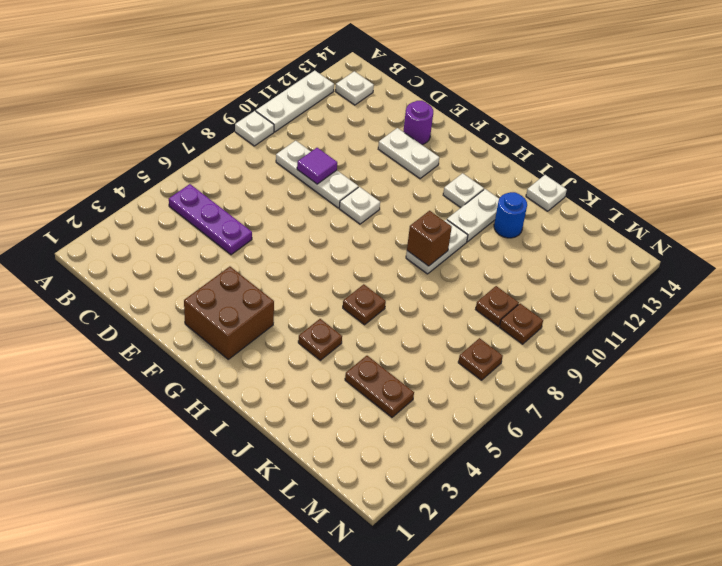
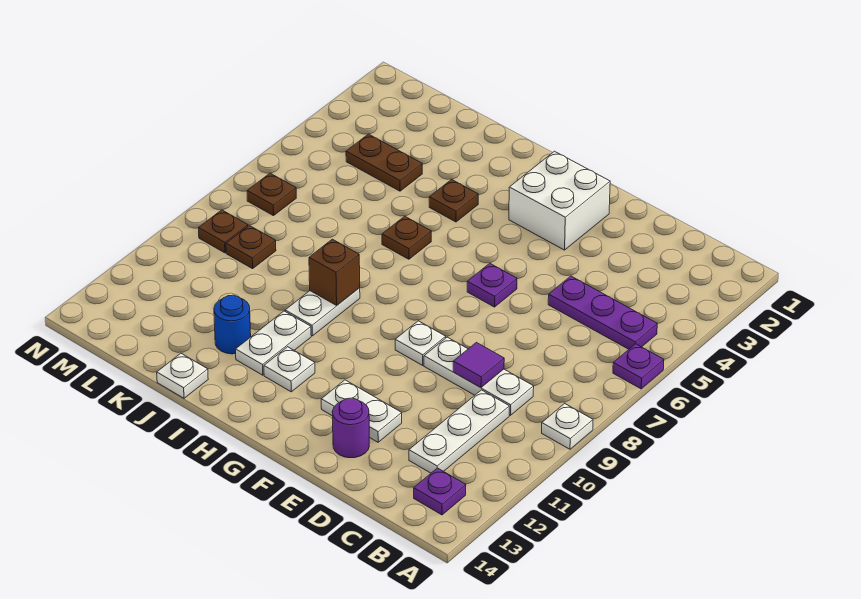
none -> purple plate A6 level 1
white plate A10:A12 level 1 -> white plate C10:C12 level 1
white plate B13 level 1 -> purple plate B13 level 1
brown brick F2:G3 level 1 -> white brick F2:G3 level 1
none -> purple plate F6 level 1

